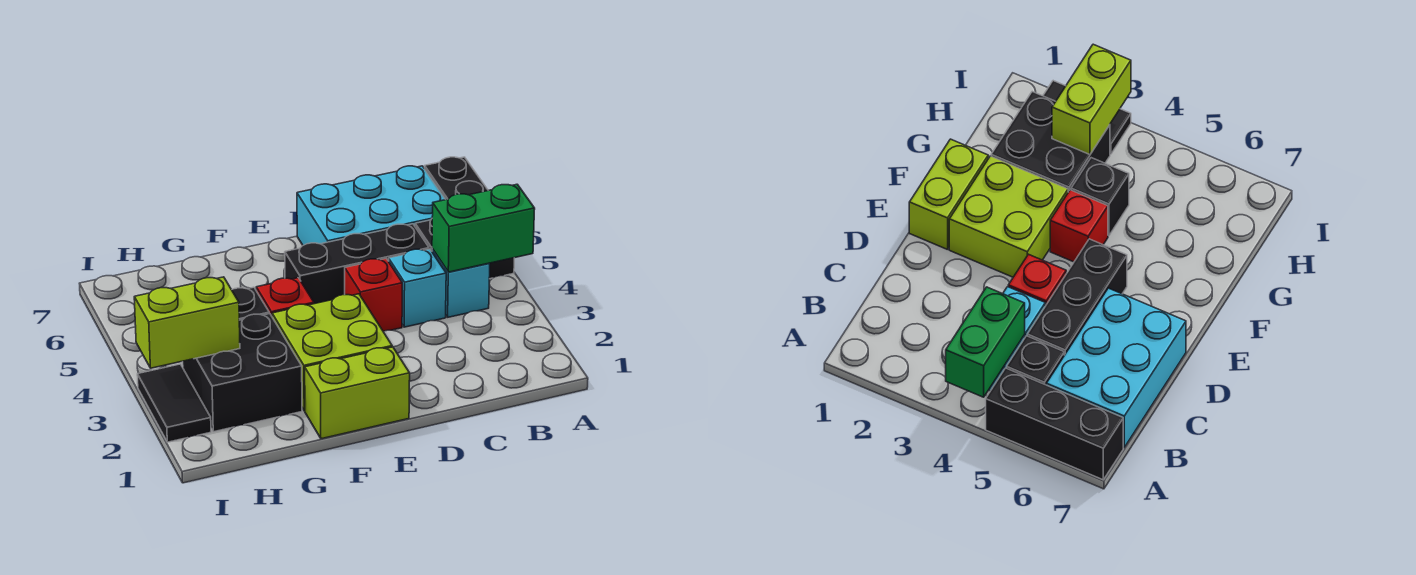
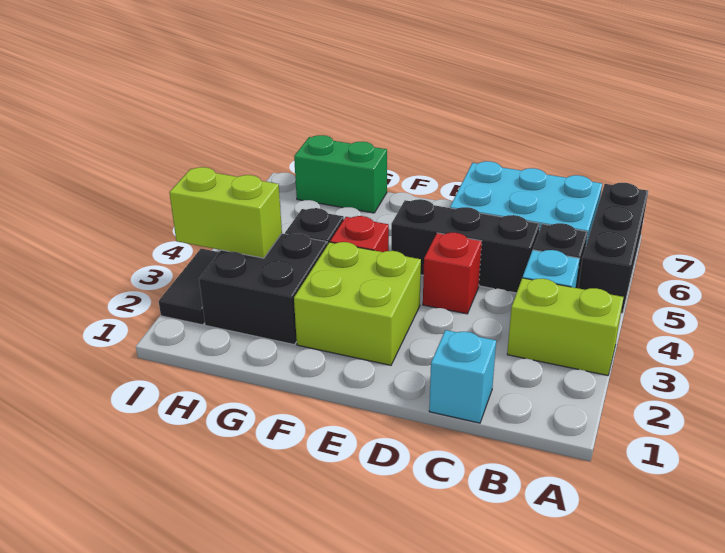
green brick A4:B4 level 2 -> green brick G7:H7 level 1
cyan brick C4 level 1 -> cyan brick C1 level 1
lime brick E1:F1 level 1 -> lime brick A3:B3 level 1

